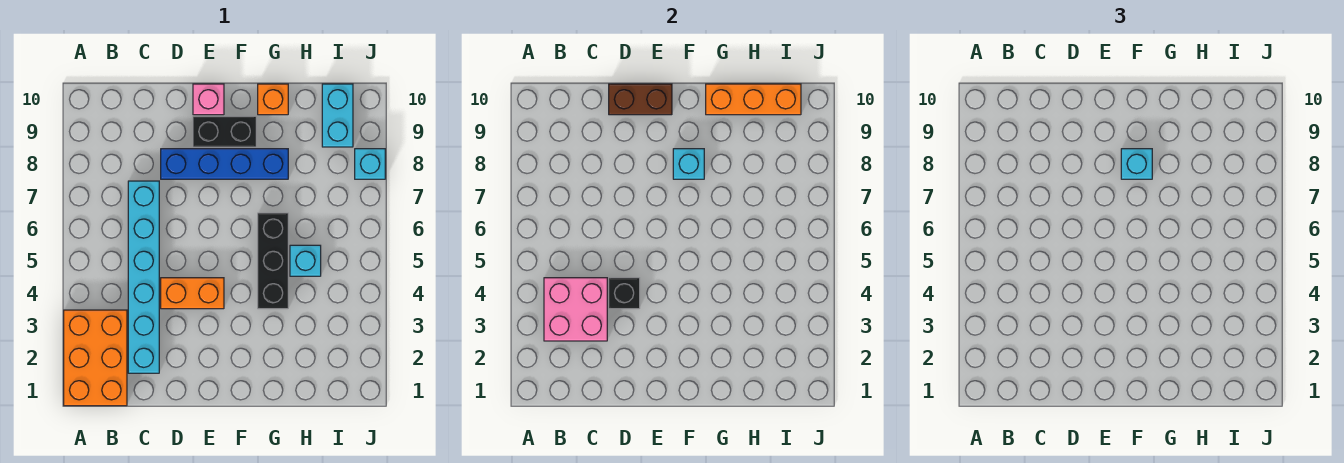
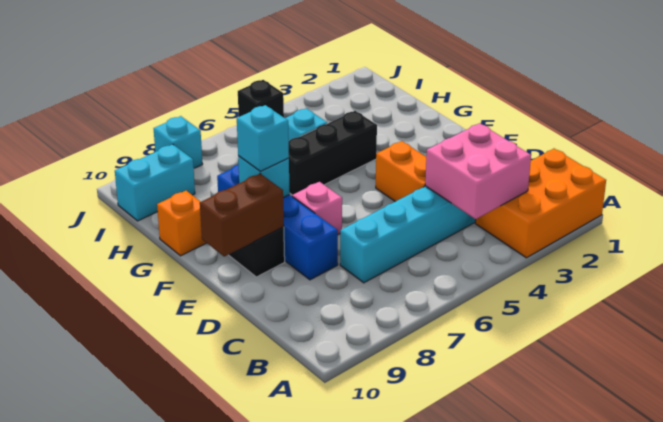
black brick D4 level 2 -> black brick J5 level 1
brown brick D10:E10 level 2 -> brown brick E9:E10 level 2
pink brick E10 level 1 -> pink brick E7 level 1
orange brick G10:I10 level 2 -> none

